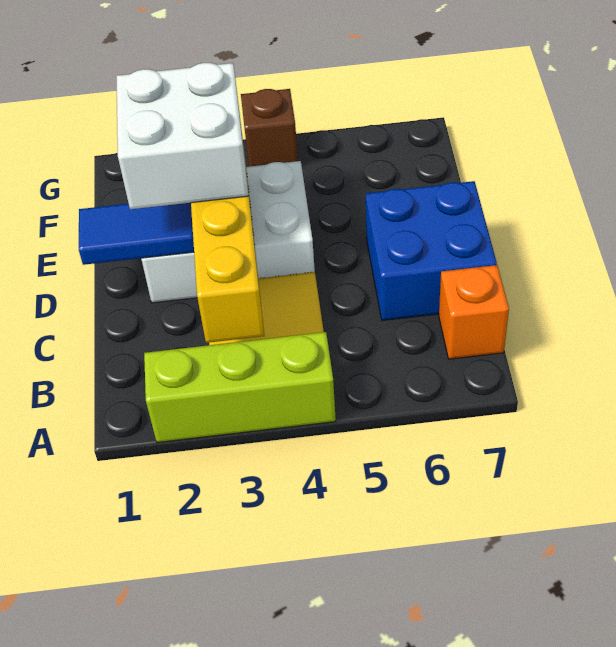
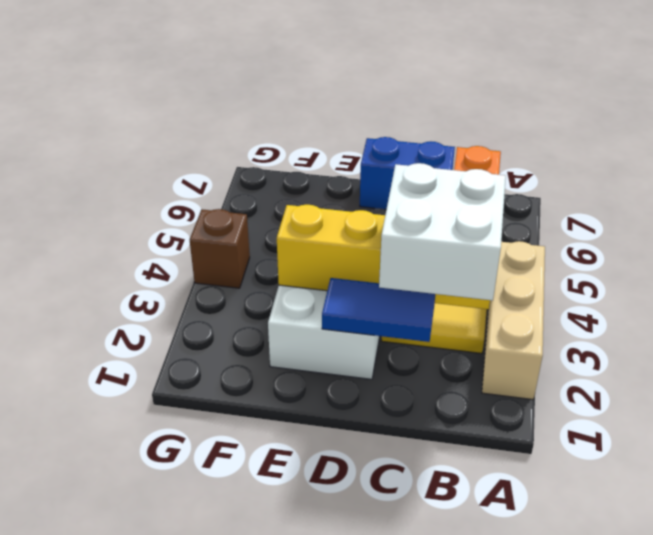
lime brick A2:A4 level 1 -> tan brick A2:A4 level 1
blue brick C6:D7 level 1 -> blue brick C7:D7 level 1
blue tile D1:D2 level 2 -> blue tile C2:D2 level 2
white brick D2:E3 level 3 -> white brick B2:C3 level 3

